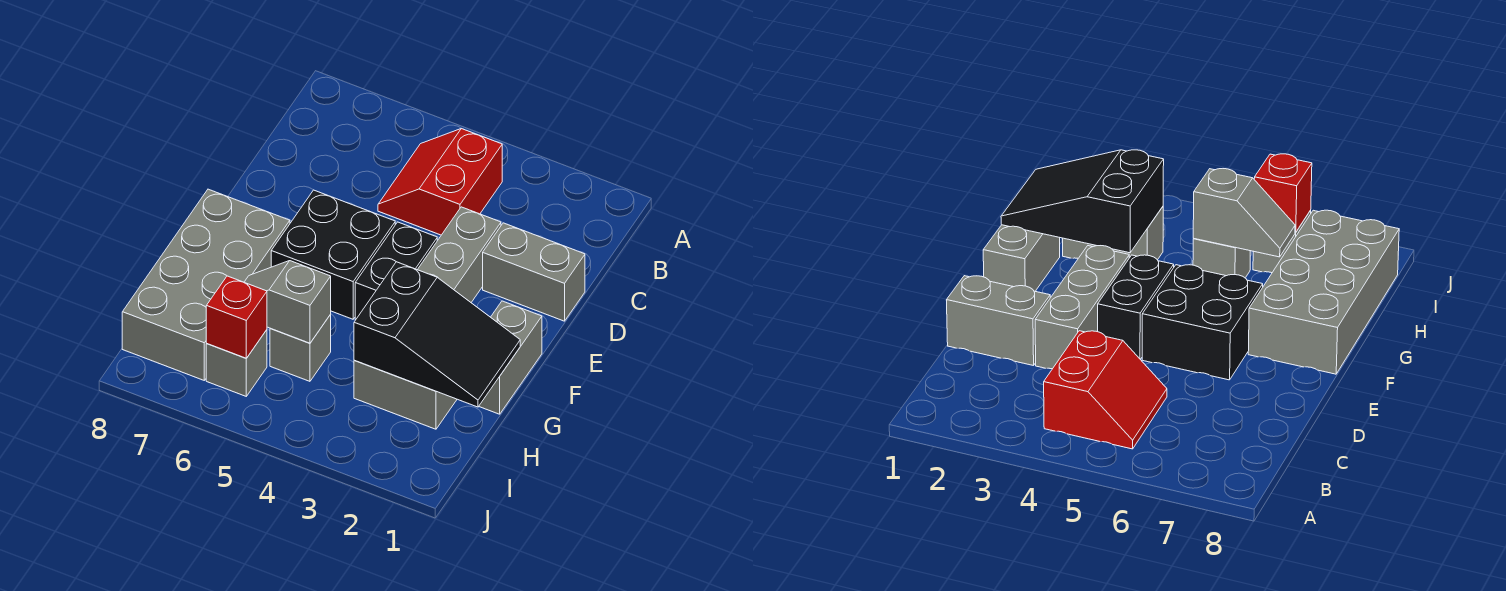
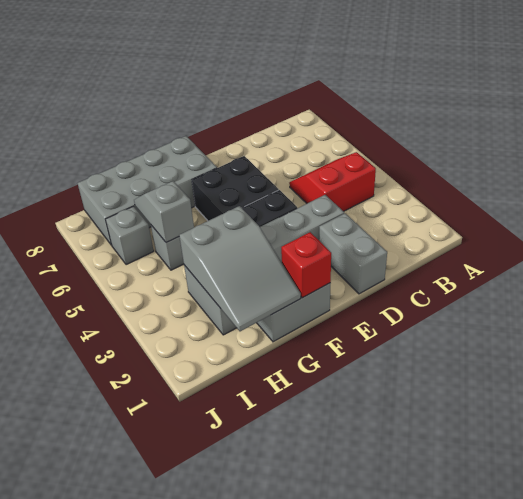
black slope G1:H3 level 2 top 3 -> grey slope G1:H3 level 2 top 3
red brick I6 level 2 -> red brick F1 level 2

